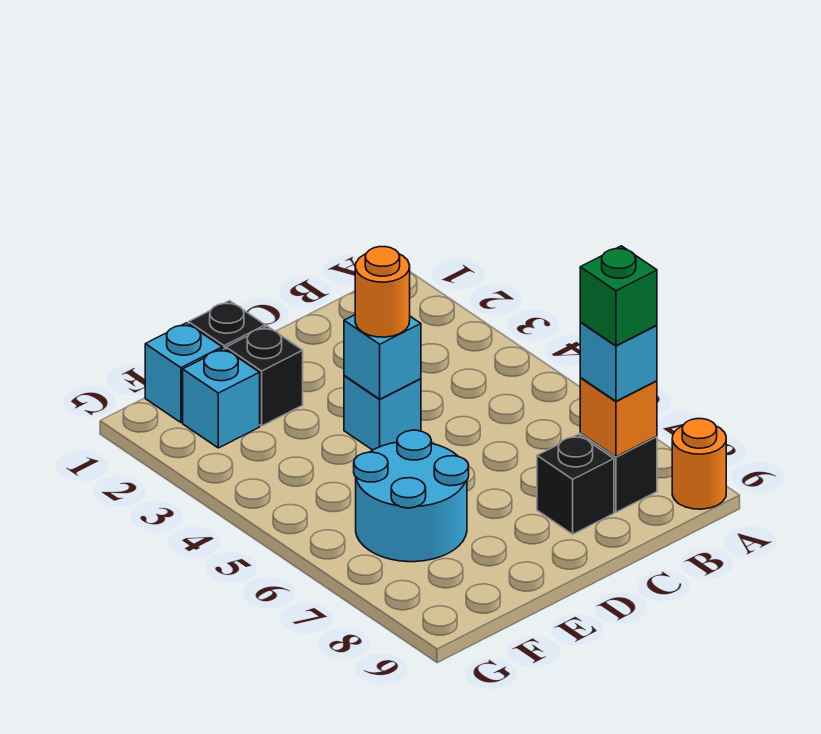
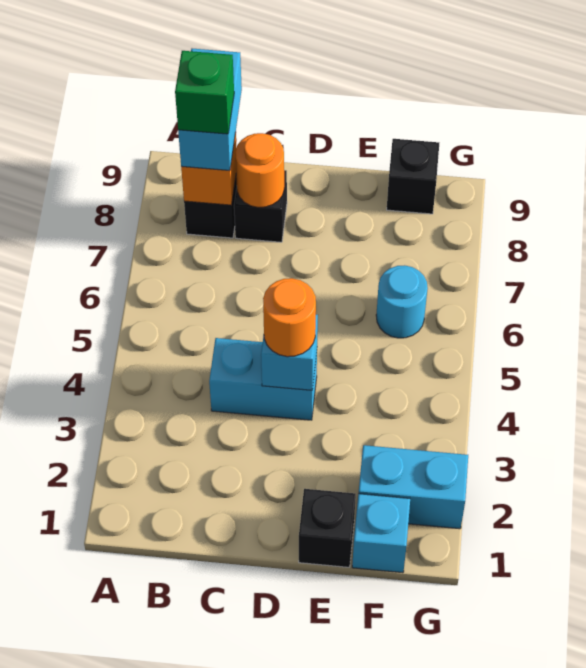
orange round brick A9 level 1 -> orange round brick C8 level 2
cyan brick B8 level 3 -> cyan brick B8:B9 level 3
cyan brick D4 level 1 -> cyan brick C4:D4 level 1
black brick E2 level 1 -> black brick F9 level 1
cyan round brick E6:F7 level 1 -> cyan round brick F6 level 1
cyan brick F2 level 1 -> cyan brick F2:G2 level 1

